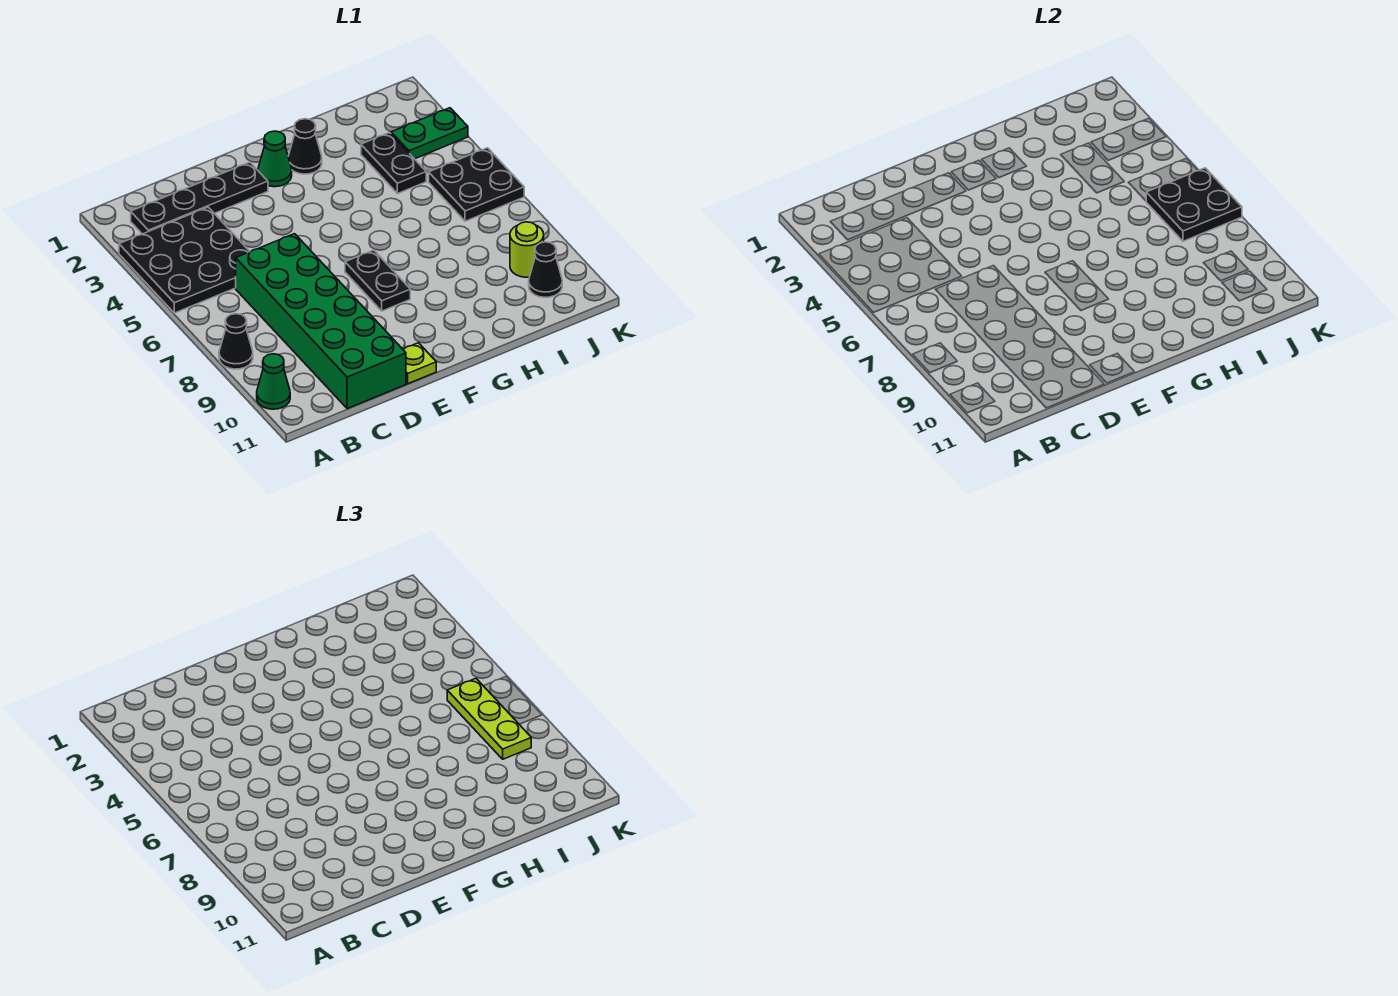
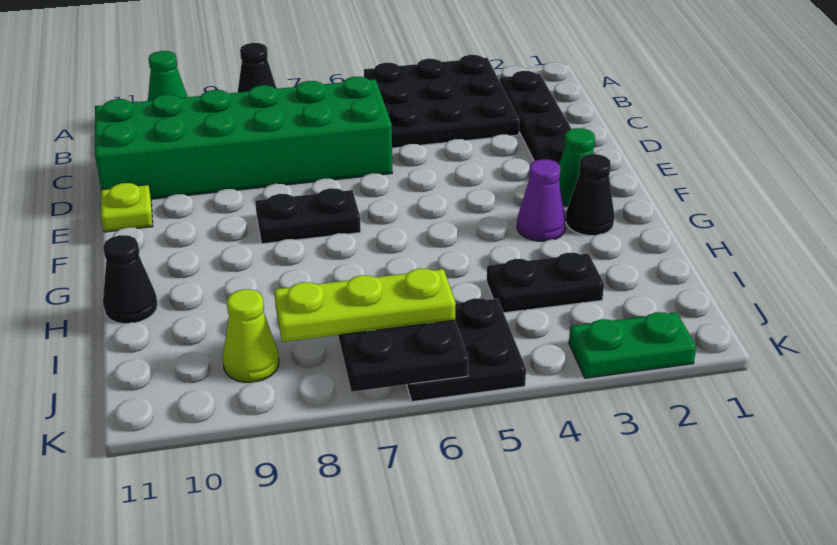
none -> purple cone G3 level 1
green plate J3:K3 level 1 -> green plate K2:K3 level 1
lime round brick J9 level 1 -> lime cone J9 level 1
black cone J10 level 1 -> black cone H11 level 1

